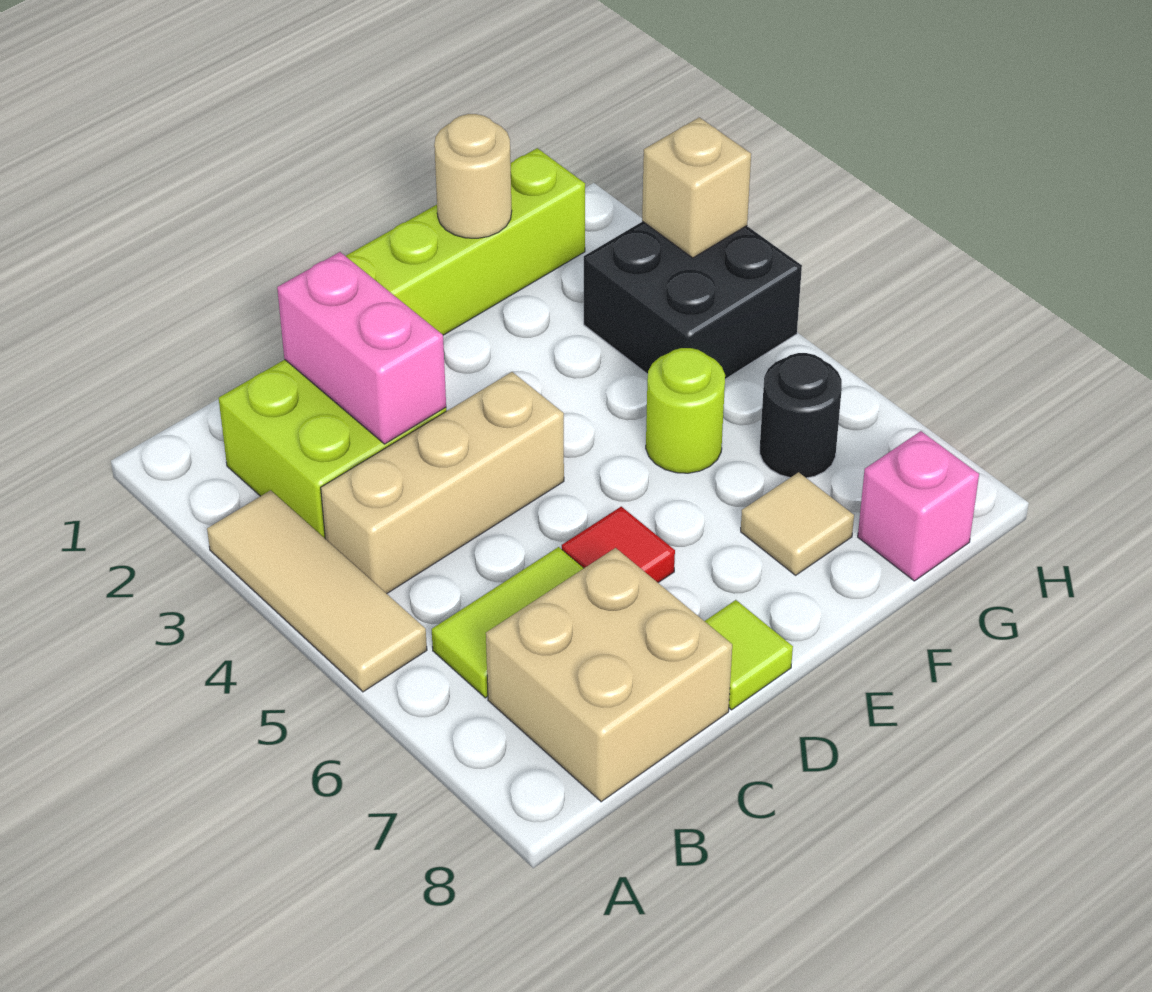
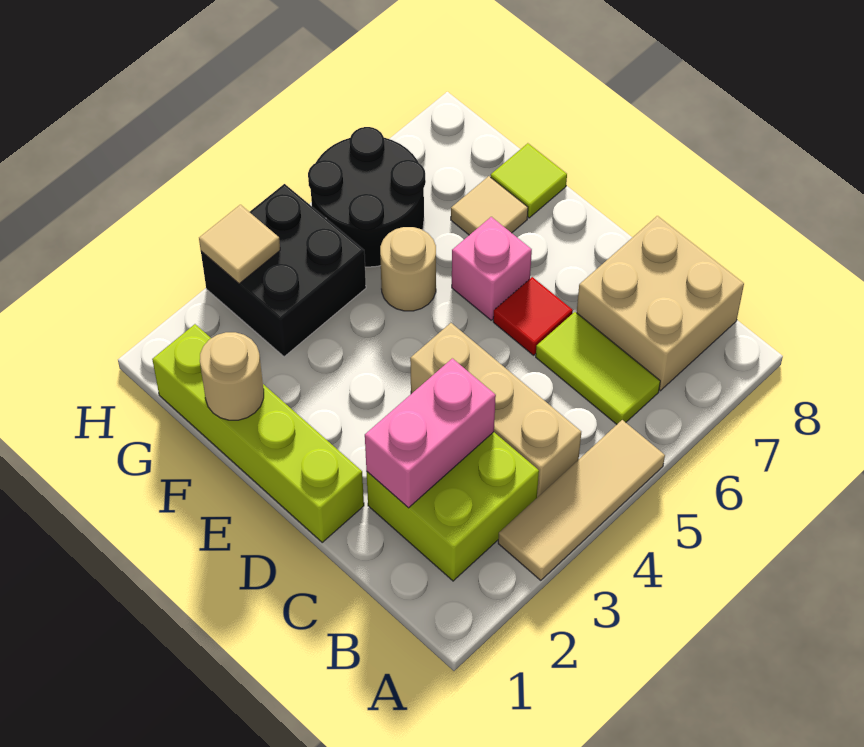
lime tile D8 level 1 -> lime tile F8 level 1
lime round brick F5 level 1 -> tan round brick F5 level 1
black round brick G6 level 1 -> black round brick G5:H6 level 1
pink brick G8 level 1 -> pink brick E6 level 1
tan brick H3 level 2 -> tan tile H3 level 2

